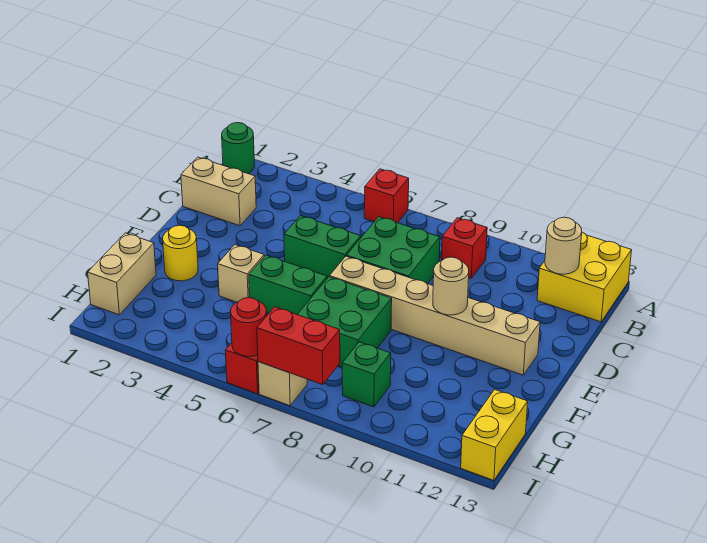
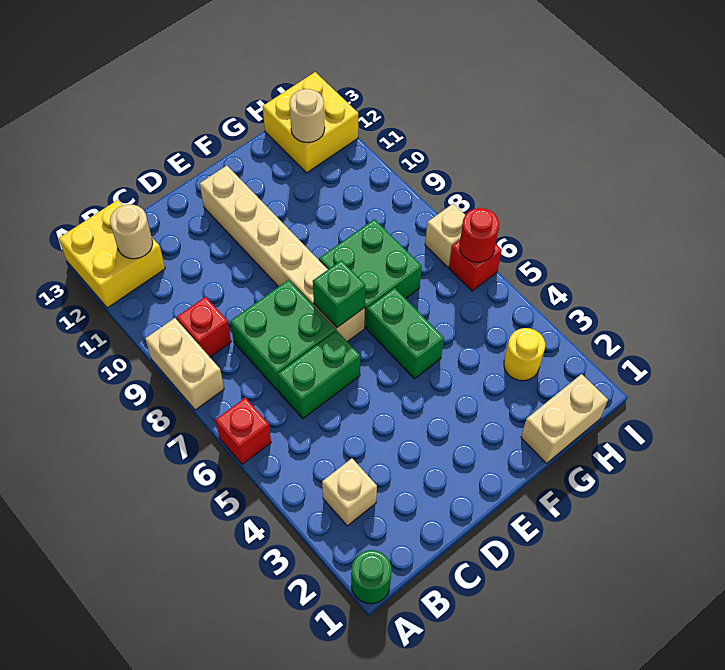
tan brick C1:C2 level 1 -> tan brick A8:A9 level 1
green brick D5:D6 level 1 -> green brick C6:D6 level 1
tan round brick E10 level 2 -> tan round brick H12 level 2
yellow round brick F2 level 1 -> yellow round brick H3 level 1
tan brick F4 level 1 -> tan brick B3 level 1
green brick H9 level 1 -> green brick E7 level 2
yellow brick H13:I13 level 1 -> yellow brick H12:I13 level 1
red brick I7:I8 level 2 -> none

